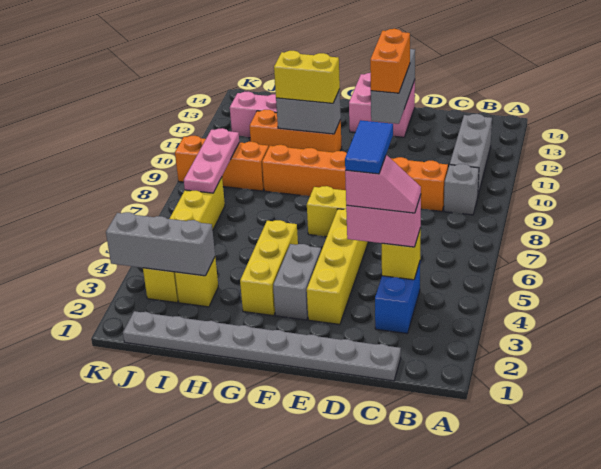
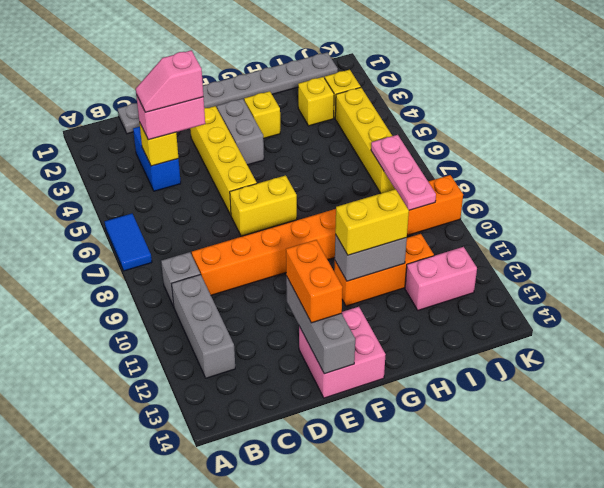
blue tile D4:D5 level 5 -> blue tile A6:A7 level 1
yellow brick G3:G5 level 1 -> yellow brick G3 level 1
grey brick I3:K3 level 2 -> none

